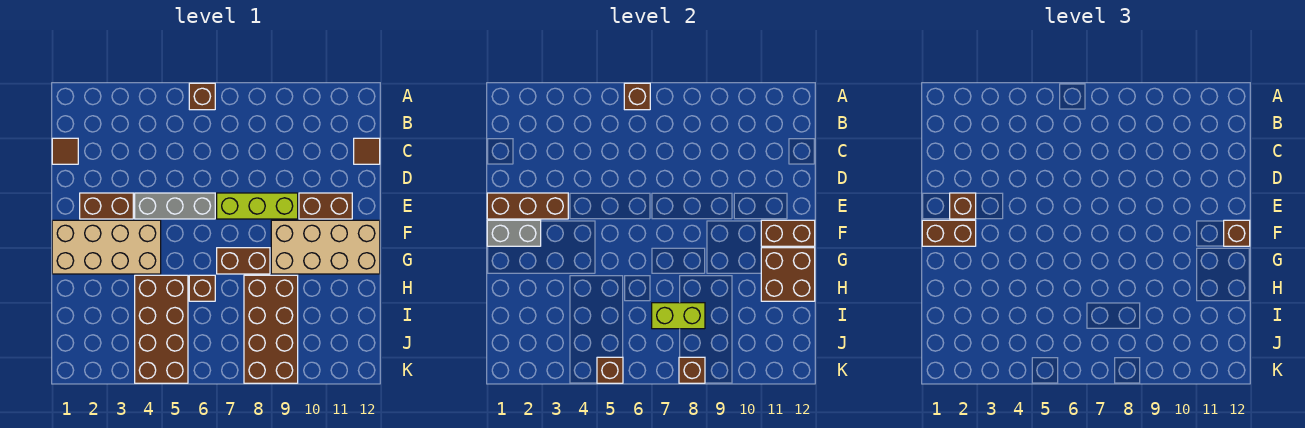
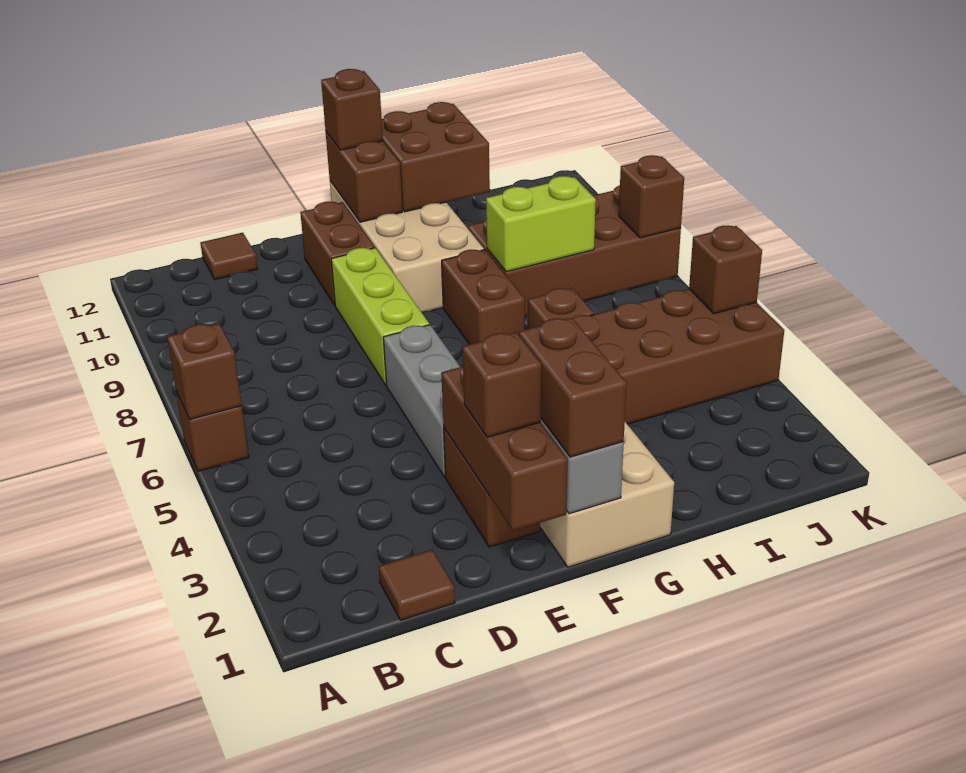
lime brick I7:I8 level 2 -> lime brick H8:I8 level 2

